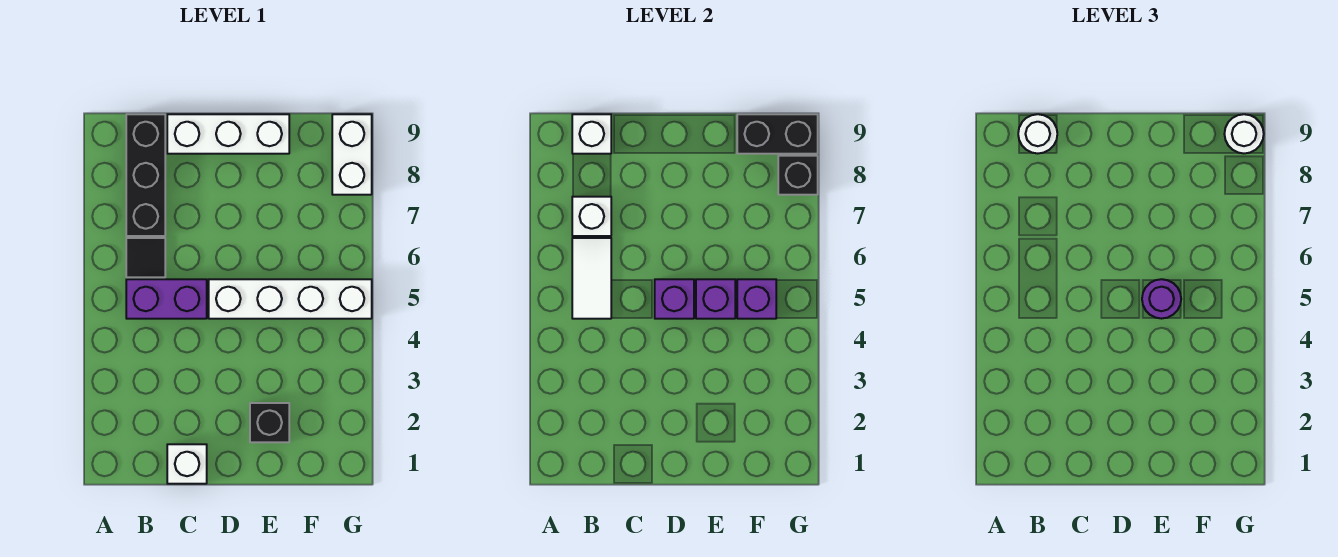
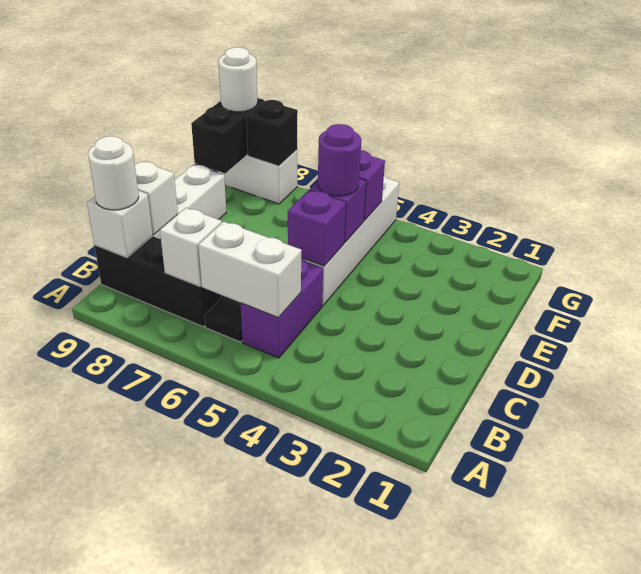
white tile B5:B6 level 2 -> white brick B5:B6 level 2
white brick C1 level 1 -> white brick C9 level 2
black brick E2 level 1 -> none

